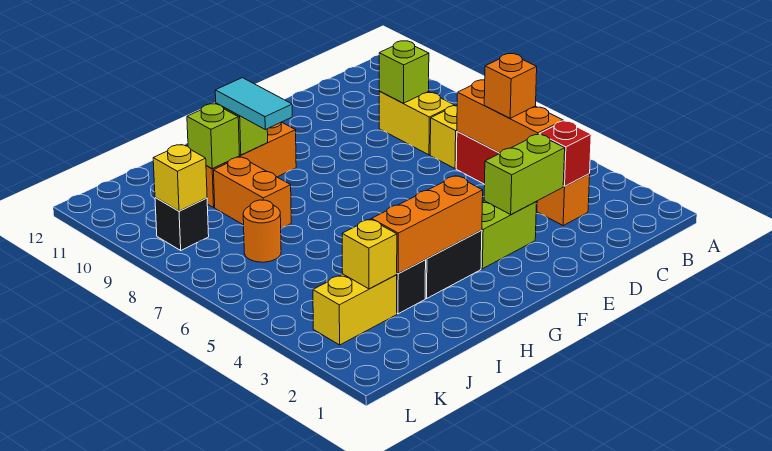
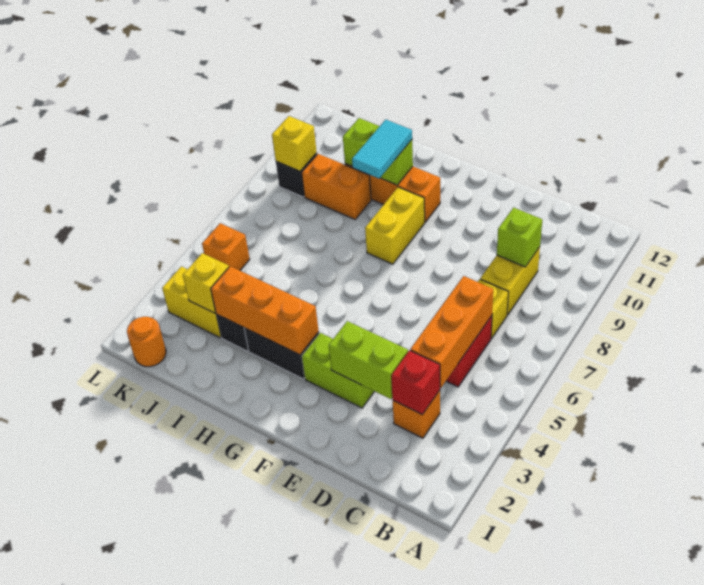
orange brick C5 level 3 -> orange brick K5 level 1
none -> yellow brick G8:G9 level 1
orange brick I8:I9 level 1 -> orange brick I9:J9 level 1
orange round brick J7 level 1 -> orange round brick K1 level 1

